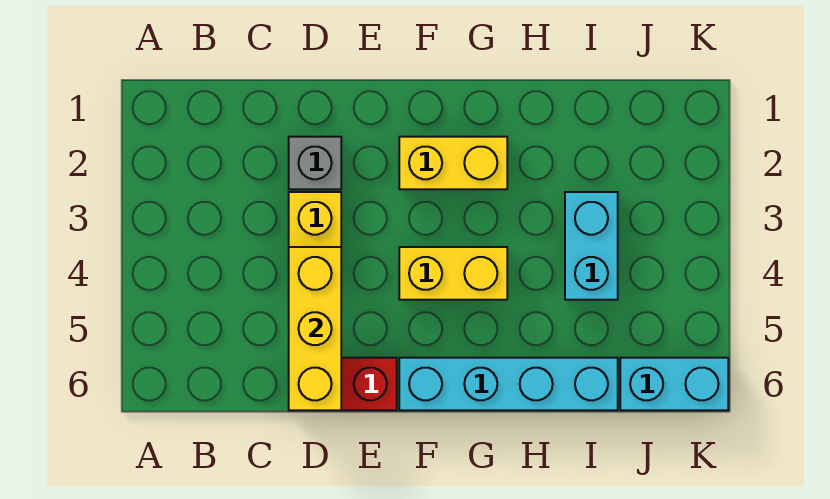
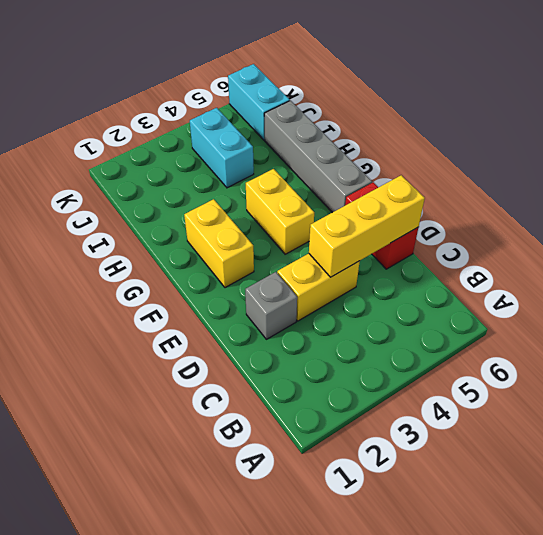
cyan brick F6:I6 level 1 -> grey brick F6:I6 level 1
cyan brick I3:I4 level 1 -> cyan brick I4:J4 level 1

